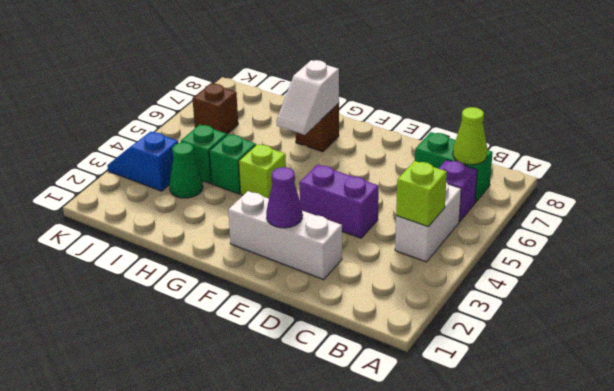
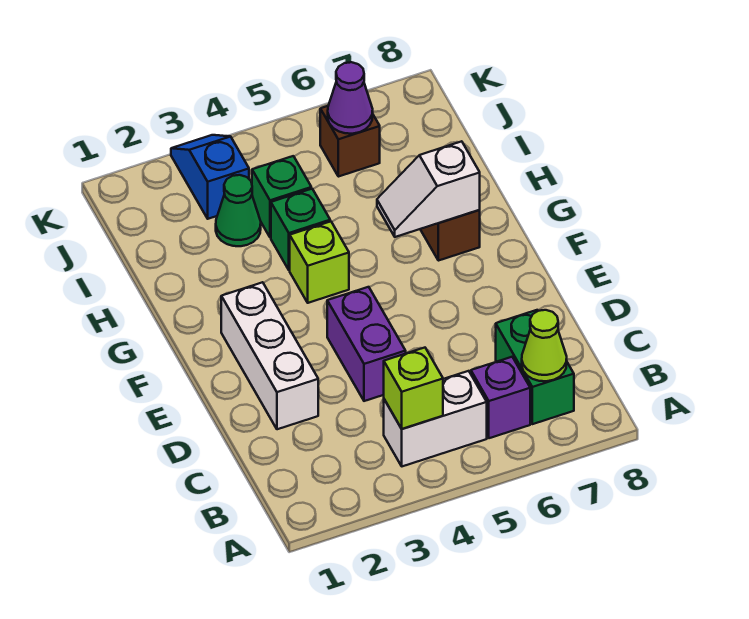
purple cone E2 level 2 -> purple cone J6 level 2

